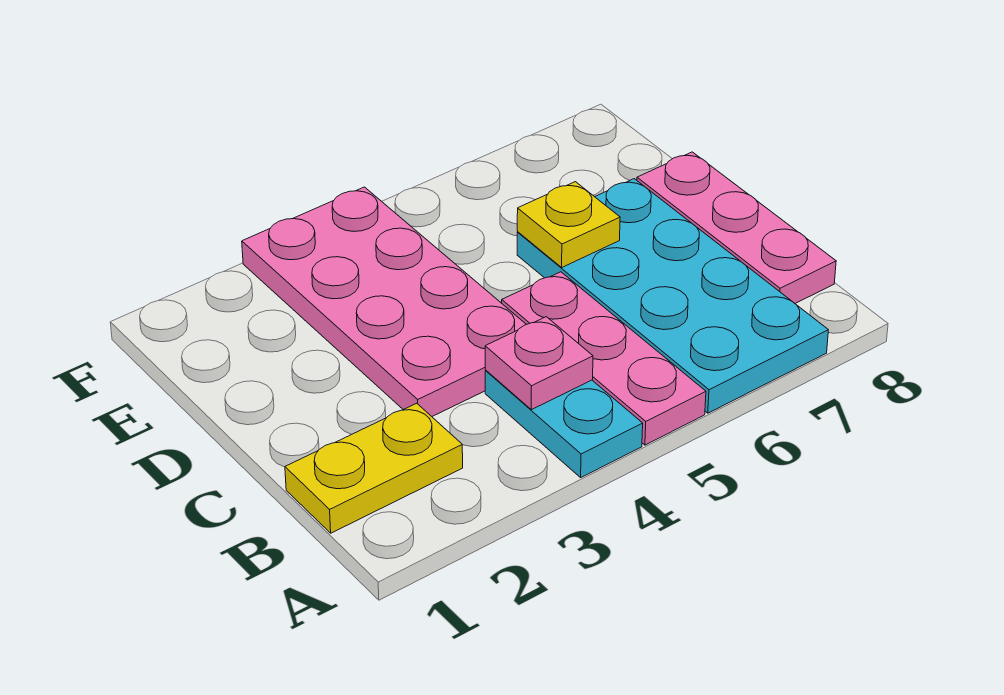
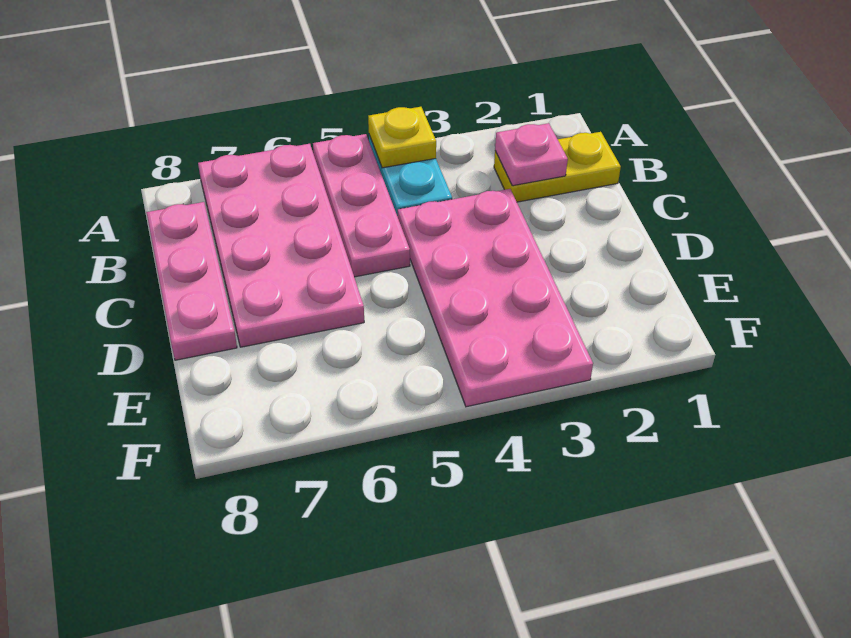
cyan plate A6:D7 level 1 -> pink plate A6:D7 level 1
pink plate B4 level 2 -> pink plate B2 level 2
yellow plate D6 level 2 -> yellow plate A4 level 2

